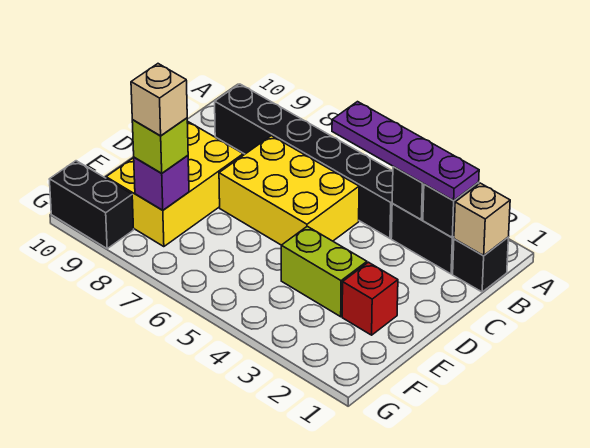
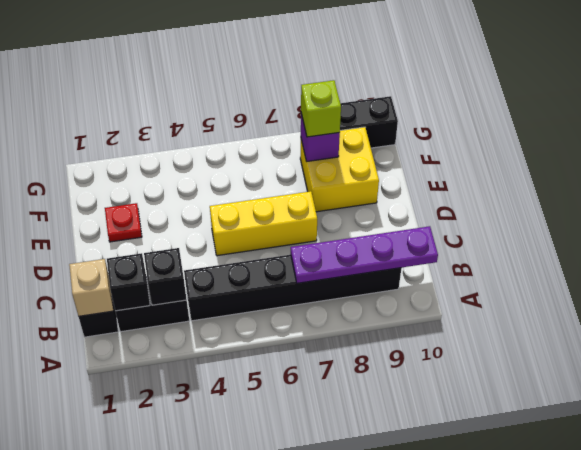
purple plate B2:B5 level 3 -> purple plate B7:B10 level 2
yellow brick C5:D7 level 1 -> yellow brick D5:D7 level 1
yellow brick D8:F9 level 1 -> yellow brick E8:F9 level 1
red brick E2 level 1 -> red plate E2 level 1
lime brick E3:E4 level 1 -> none
tan brick F8 level 4 -> none

